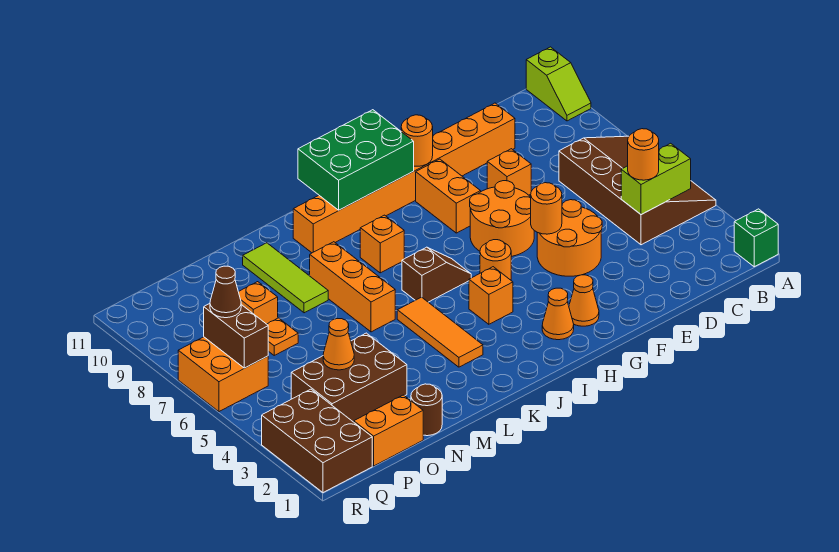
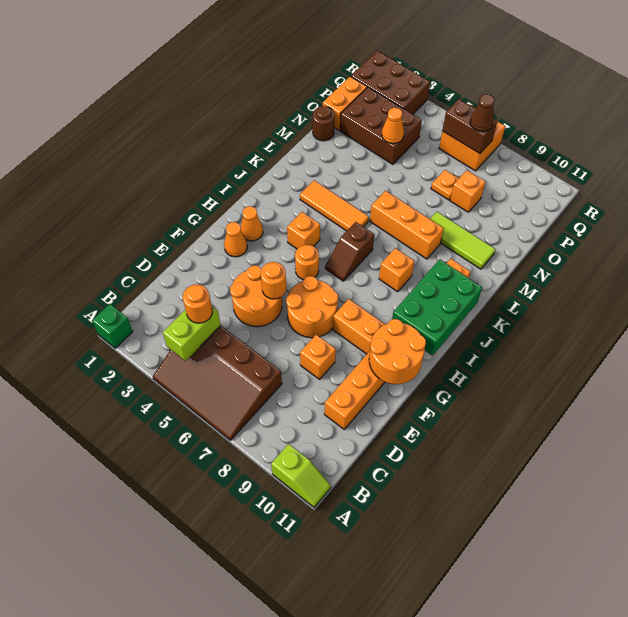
lime slope A10:A11 level 1 top 11 -> lime slope A10:A11 level 1 top 10
orange round brick G10 level 2 -> orange round brick F10:G11 level 2
brown brick N3:P4 level 1 -> brown brick O2:P4 level 1

